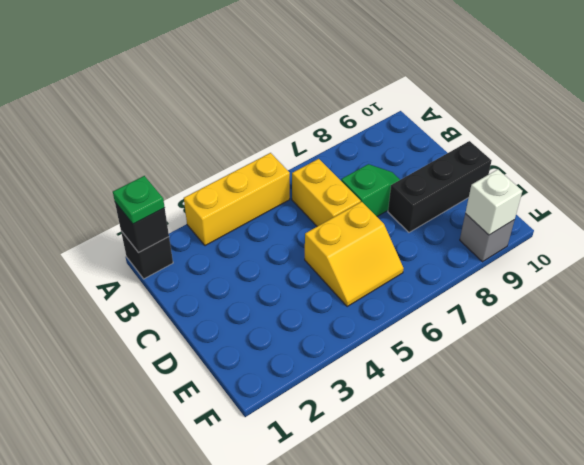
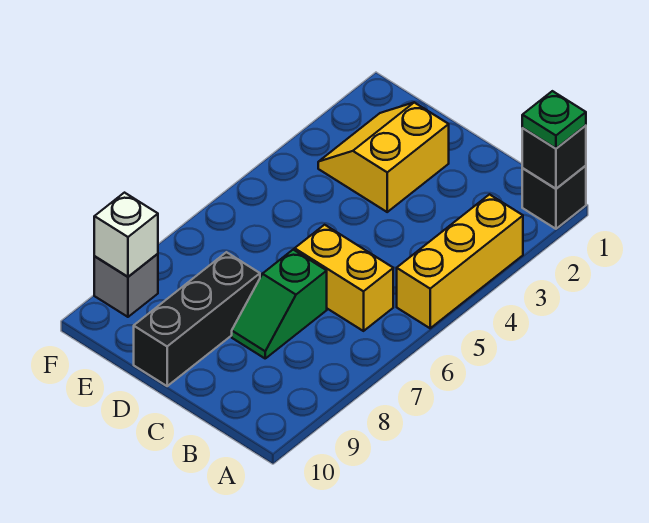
yellow slope D5:E6 level 1 top D -> yellow slope D2:E3 level 1 top D

